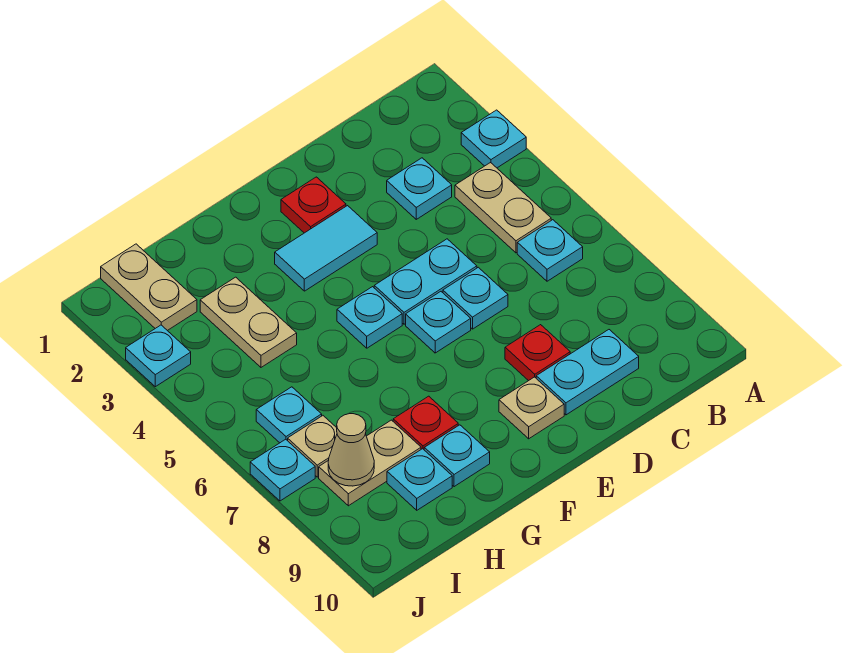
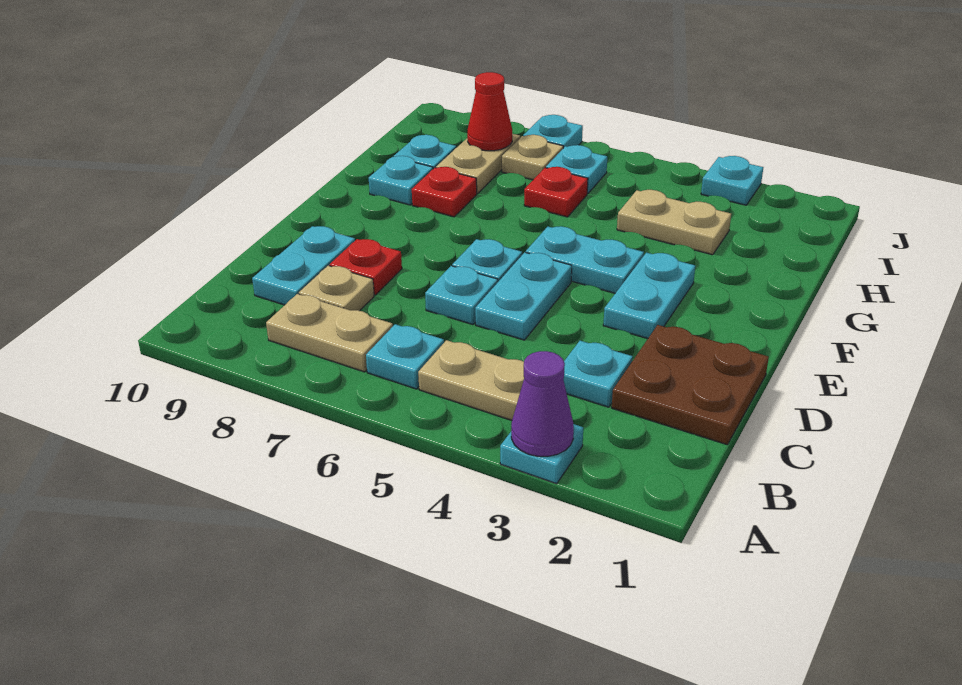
none -> purple cone A3 level 2
none -> brown plate C1:D2 level 1
red plate E2 level 1 -> red plate H6 level 1
cyan tile E3:F3 level 1 -> cyan plate E3:F3 level 1
tan plate E9 level 1 -> tan plate C8 level 1
cyan plate F5 level 1 -> cyan plate F4:F5 level 1
tan plate I1:I2 level 1 -> tan plate B7:B8 level 1
tan cone I8 level 2 -> red cone I8 level 2

